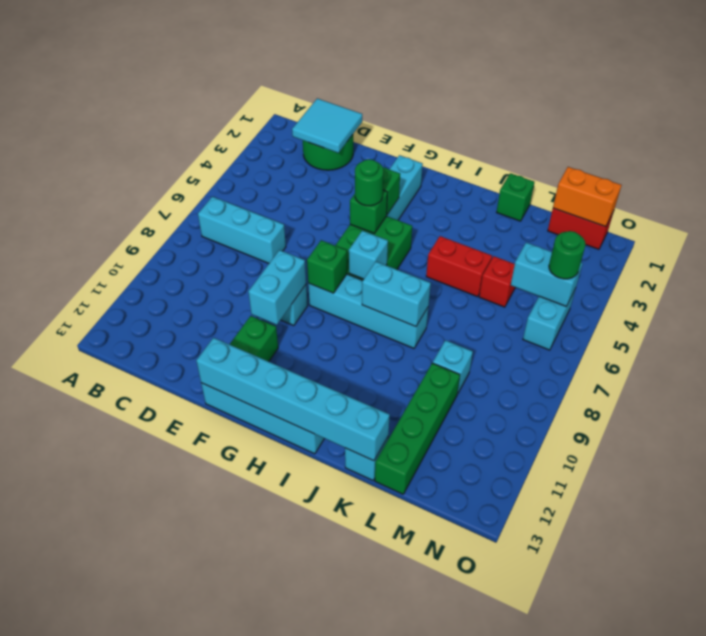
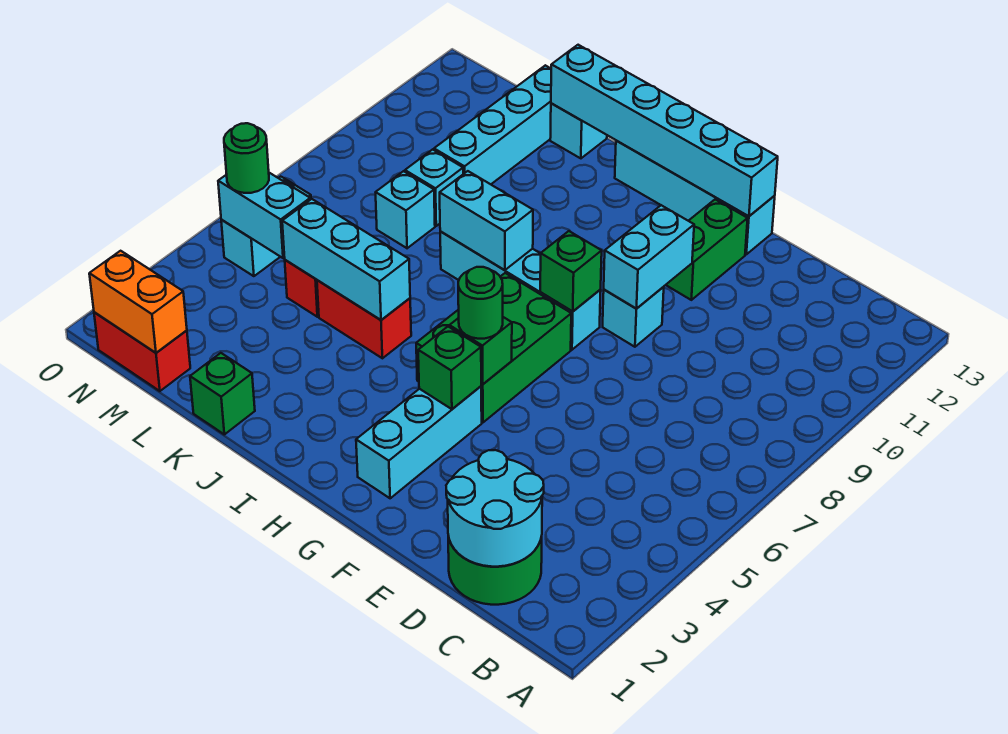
cyan brick B7:D7 level 1 -> cyan brick J5:L5 level 2
cyan tile C1:D2 level 2 -> cyan round brick C1:D2 level 2
cyan brick H7 level 2 -> cyan brick L8 level 1
green brick L10:L13 level 1 -> cyan brick L10:L13 level 1

